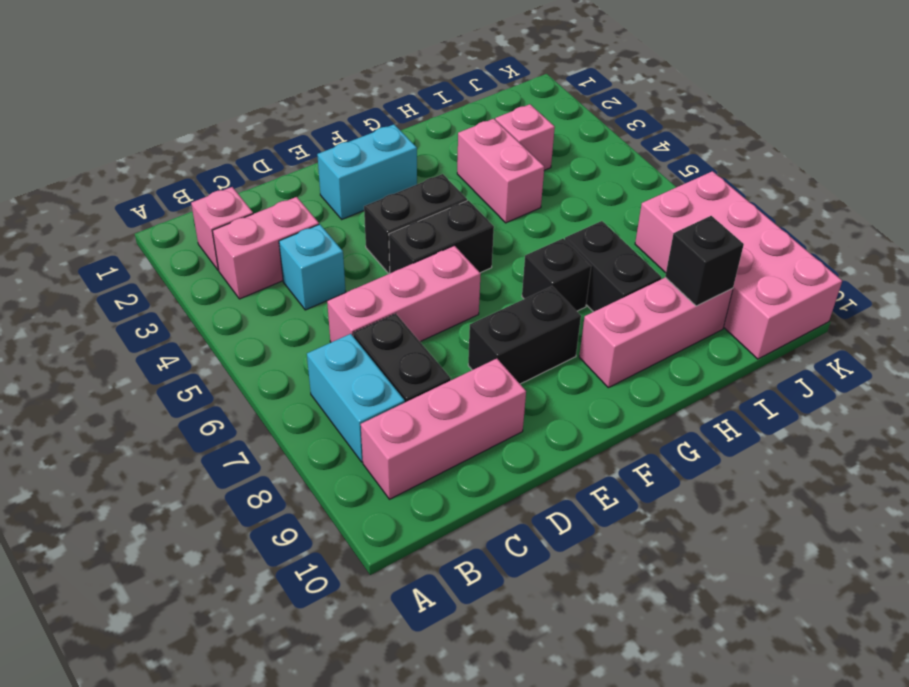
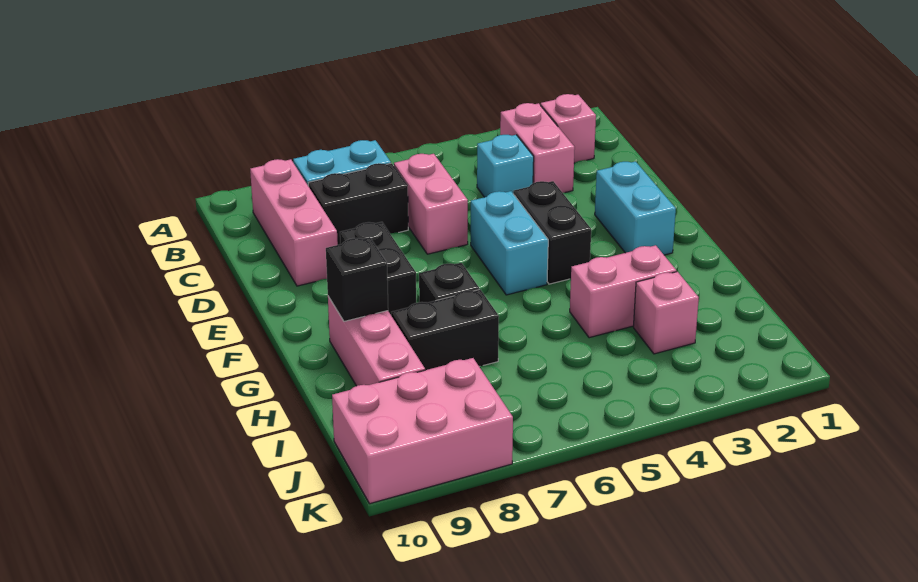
pink brick C6:E6 level 1 -> pink brick C6:D6 level 1
black brick E5:F5 level 1 -> cyan brick E5:F5 level 1
black brick I9 level 2 -> black brick G9 level 2
pink brick J7:K10 level 1 -> pink brick J8:K10 level 1

